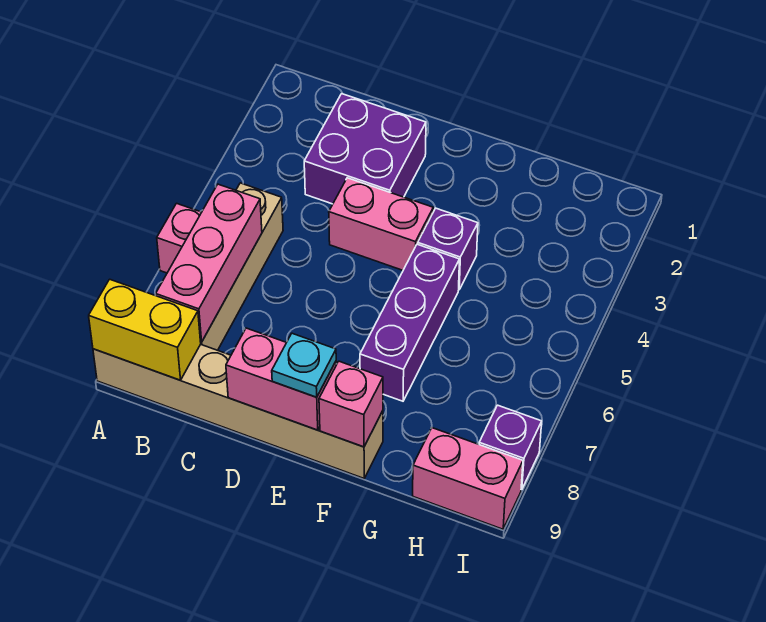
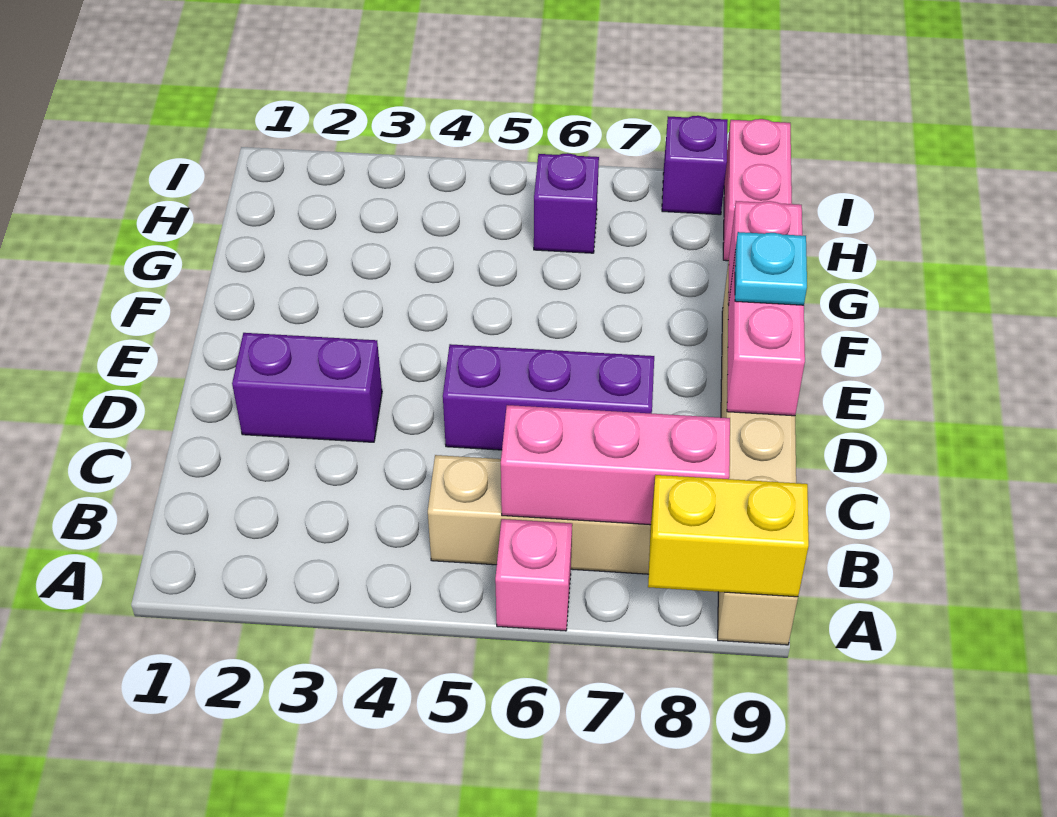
yellow brick A9:B9 level 2 -> yellow brick A8:A9 level 2
purple brick C2:D3 level 1 -> purple brick D2:D3 level 1
pink brick D4:E4 level 1 -> none
purple brick F4 level 1 -> purple brick H6 level 1
purple brick F5:F7 level 1 -> purple brick D5:D7 level 1

